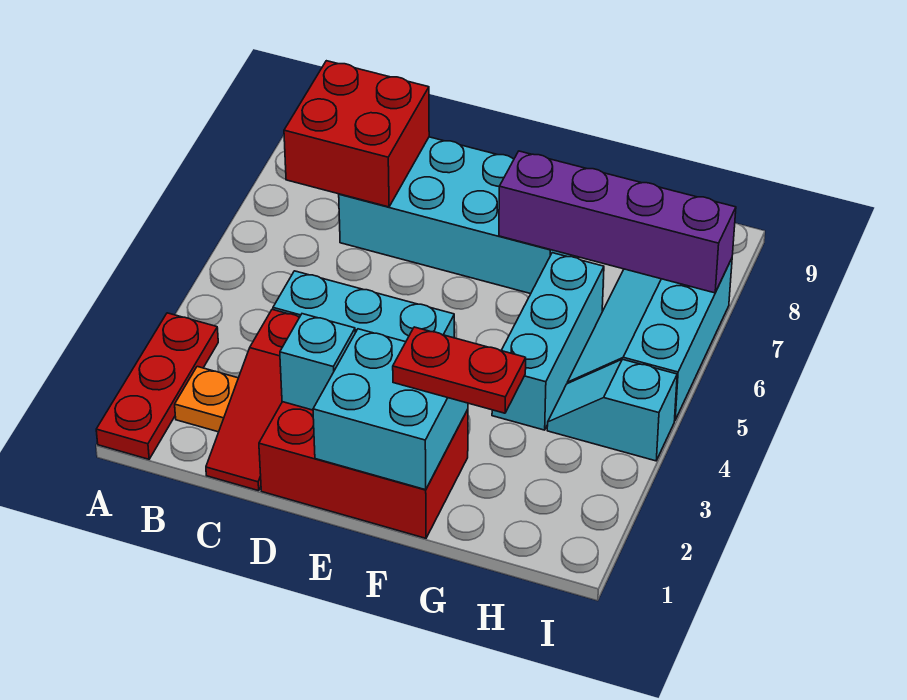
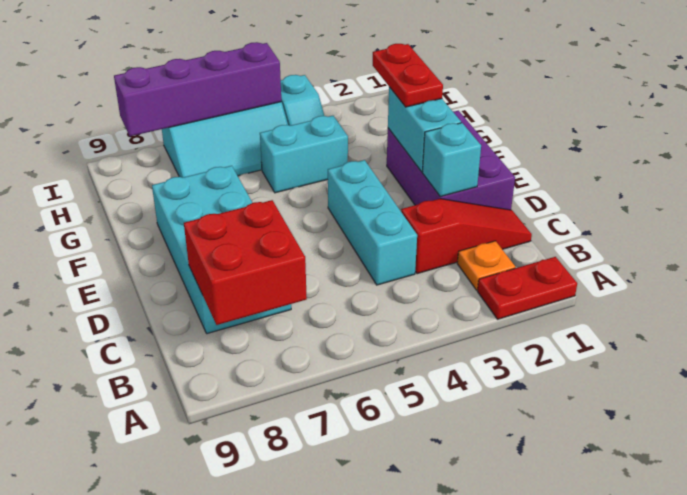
red plate A1:A3 level 1 -> red plate A1:A2 level 1
red brick D1:F2 level 1 -> purple brick D1:F2 level 1
cyan brick E1:F2 level 2 -> cyan brick E2:F2 level 2
purple brick F7:I7 level 2 -> purple brick I5:I8 level 2
cyan brick G4:G6 level 1 -> cyan brick G4:G5 level 1

